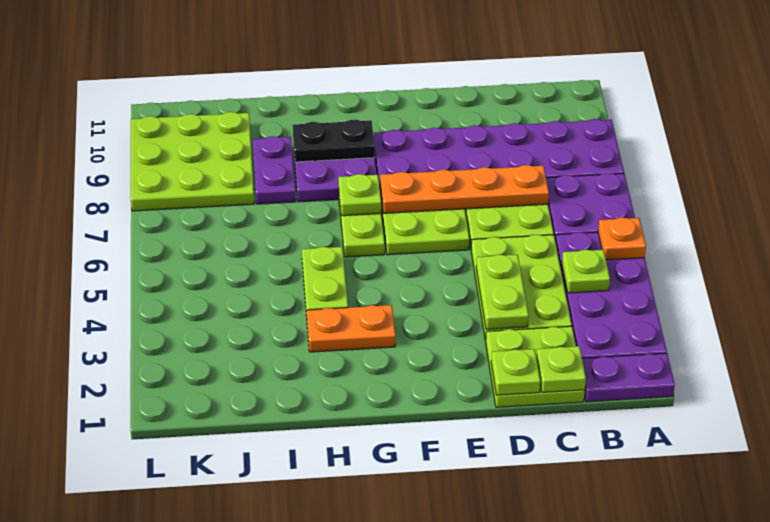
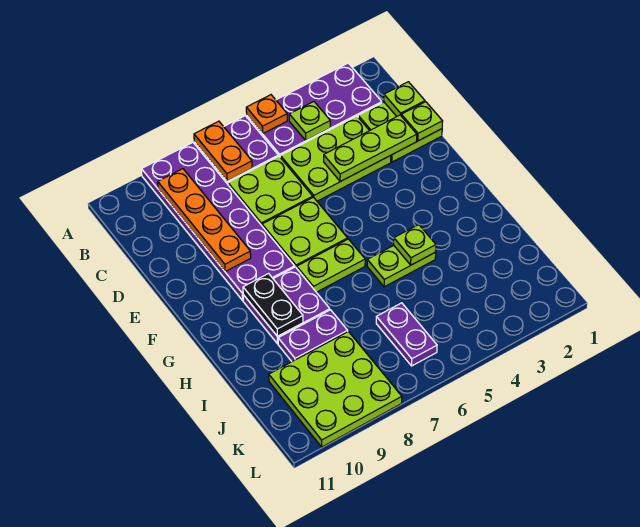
purple plate A1:B1 level 1 -> purple plate J6:K6 level 1
orange plate C7:F7 level 2 -> orange plate B9:E9 level 2
lime plate D3:D4 level 2 -> lime plate D2:D4 level 2
orange plate G3:H3 level 1 -> orange plate A7:B7 level 2
lime plate G7 level 2 -> lime plate H4 level 2

